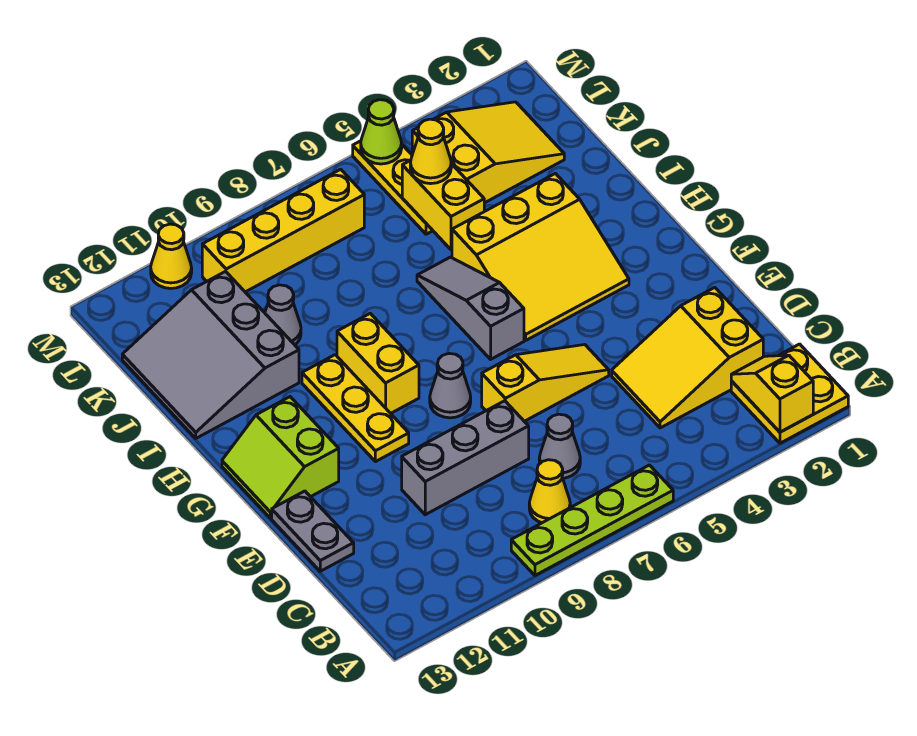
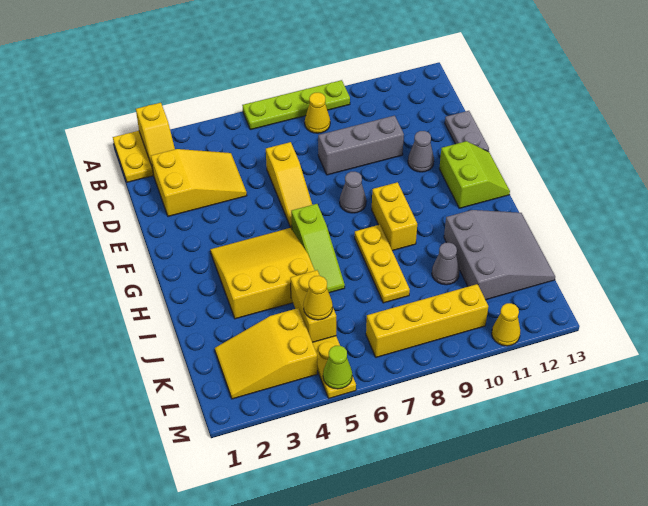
grey cone C7 level 1 -> grey cone E11 level 1
yellow slope E5:E7 level 1 top 7 -> yellow slope D6:F6 level 1 top D
yellow plate F10:H10 level 1 -> yellow plate H8:J8 level 1
grey slope G6:I6 level 1 top G -> lime slope G6:I6 level 1 top G

